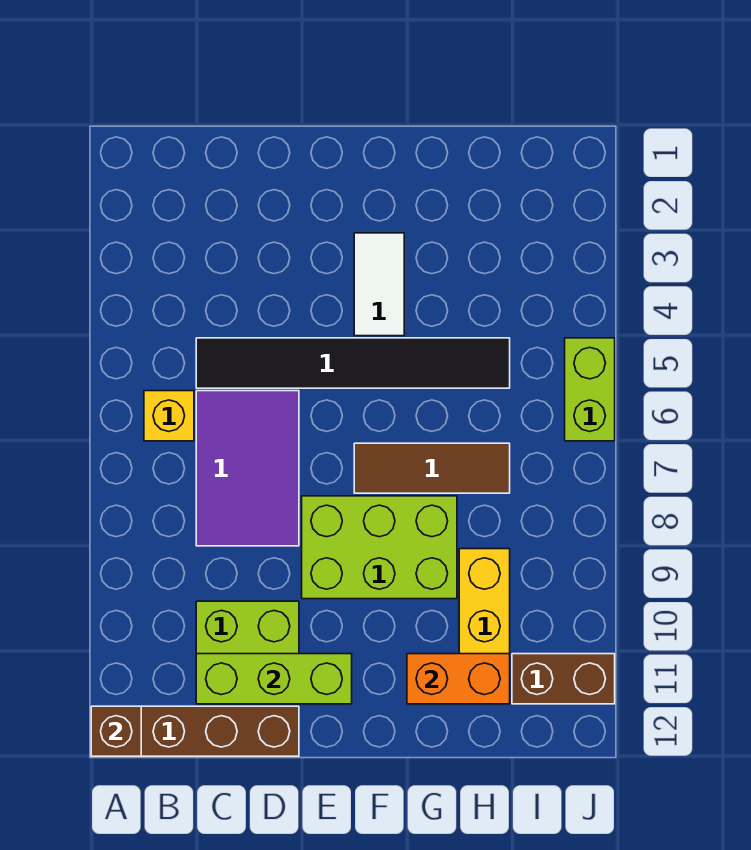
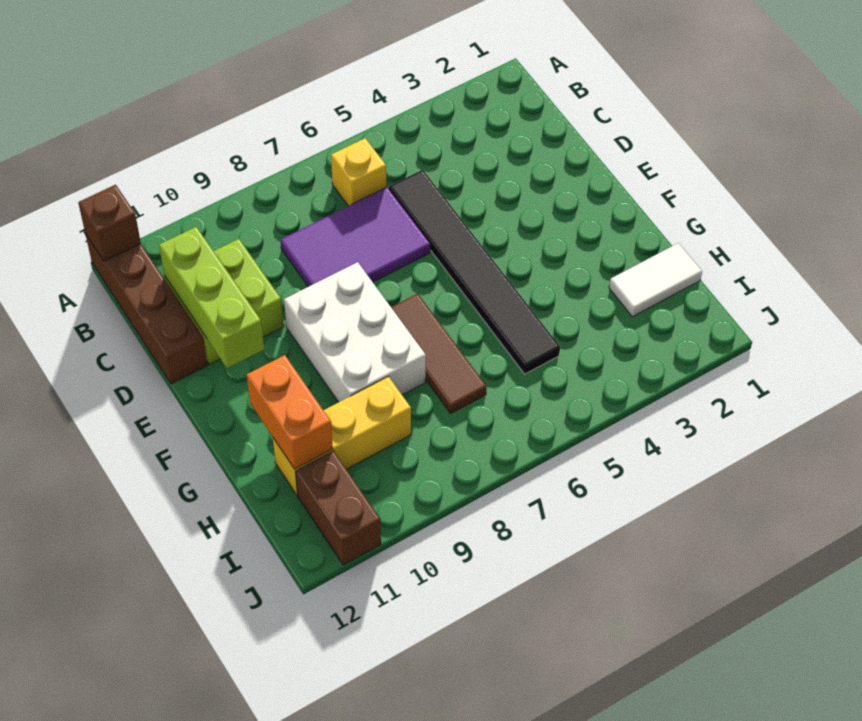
lime brick E8:G9 level 1 -> white brick E8:G9 level 1
white tile F3:F4 level 1 -> white tile H1:H2 level 1
lime brick J5:J6 level 1 -> none

